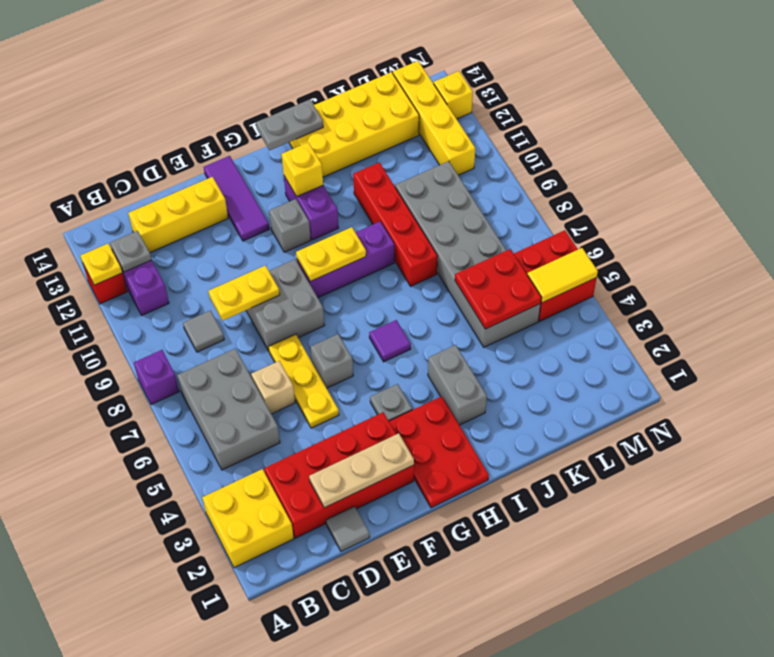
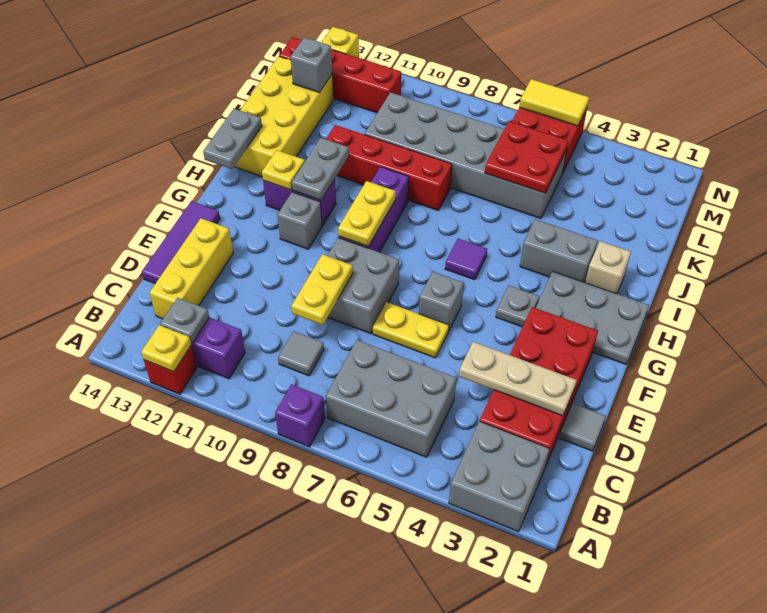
yellow brick A2:B3 level 1 -> grey brick A2:B3 level 1
tan plate D2:F2 level 2 -> tan plate D2:D4 level 2
tan brick D6 level 1 -> tan brick I2 level 1
yellow plate E5:E7 level 1 -> yellow plate E6:E7 level 1
purple tile F12:F14 level 1 -> purple tile D14:F14 level 1
red plate G1:H3 level 1 -> grey plate G1:H3 level 1
none -> grey plate H11:I11 level 2
yellow brick H12 level 2 -> yellow plate H12 level 2
none -> grey brick L13 level 2
yellow tile M5:N5 level 2 -> yellow tile N5:N6 level 2
yellow brick M11:M14 level 1 -> red brick M11:M14 level 1

